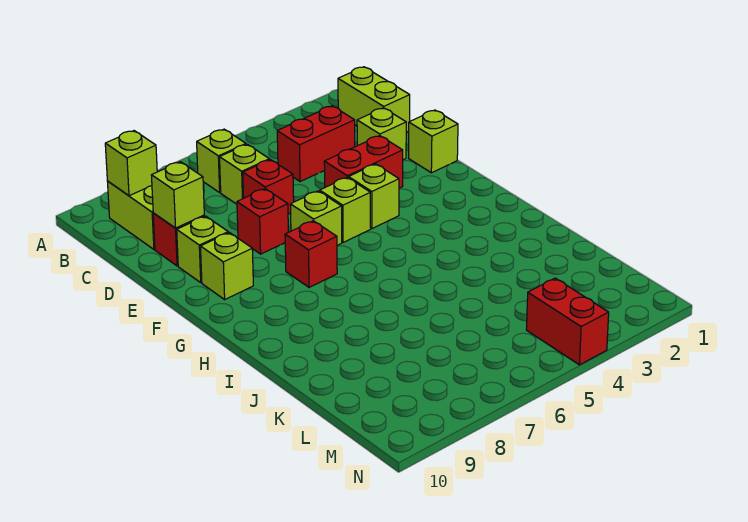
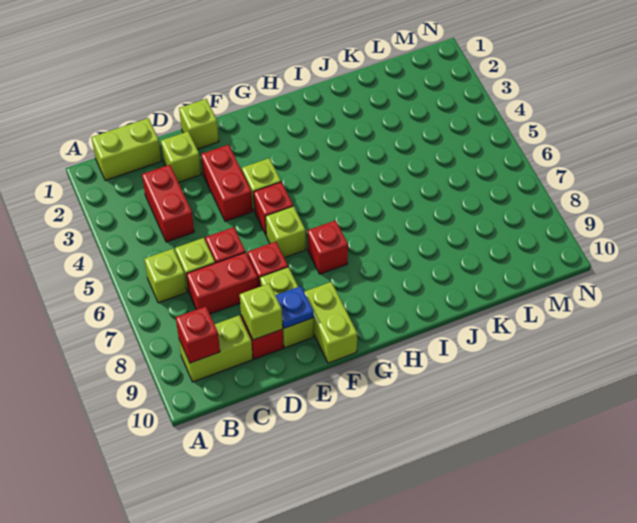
lime brick B9 level 2 -> red brick B9 level 2
lime brick E9 level 1 -> lime brick E8:E9 level 1
none -> blue plate E9 level 2
lime brick F5 level 1 -> red brick F5 level 1
lime brick F9 level 1 -> lime brick F9:F10 level 1
red brick M4:N4 level 1 -> red brick C7:D7 level 1

